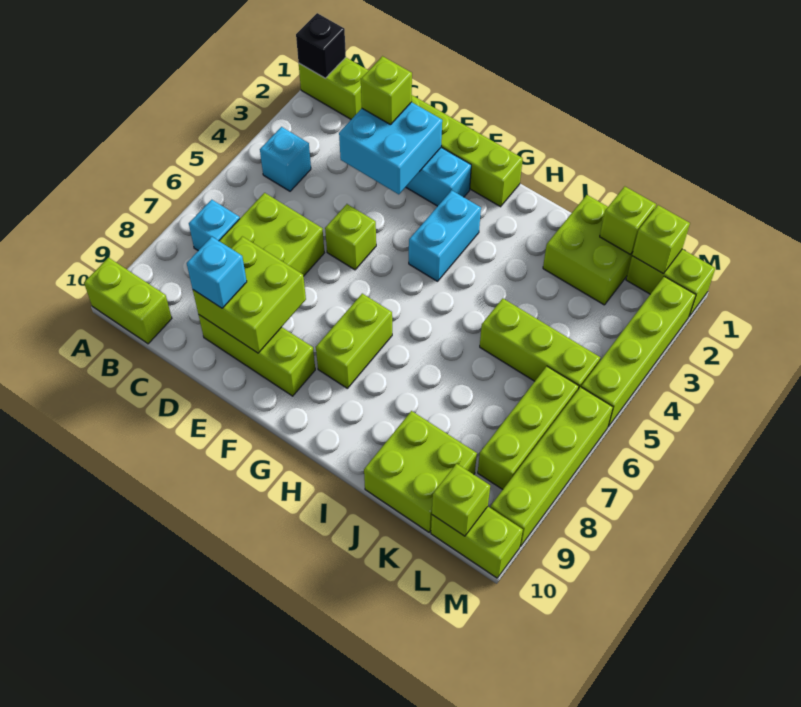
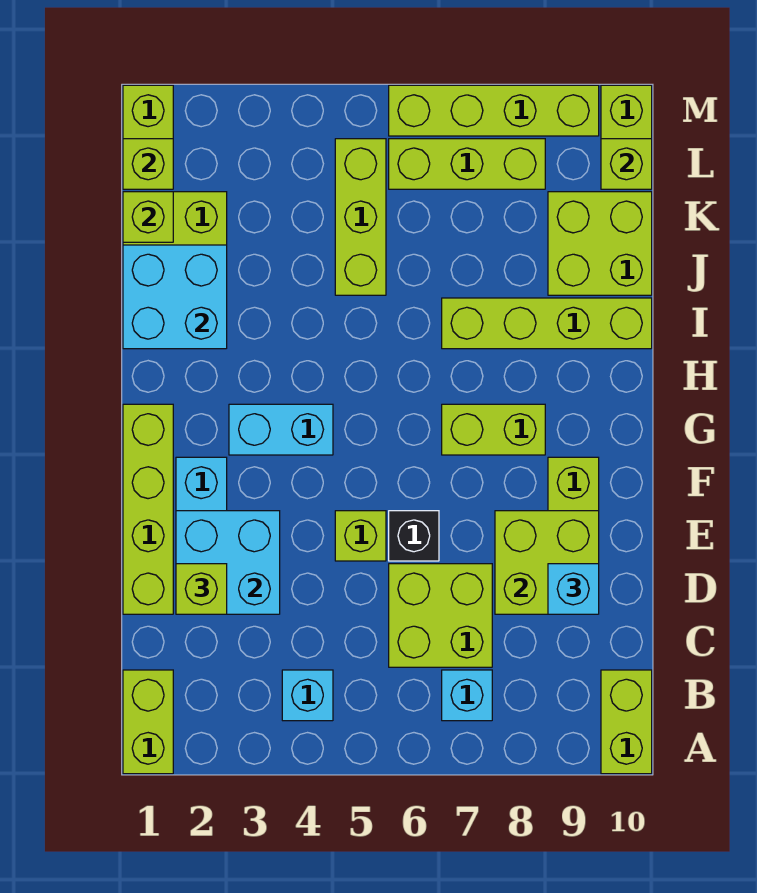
black brick A1 level 2 -> black brick E6 level 1
none -> cyan brick I1:J2 level 2
lime brick M2:M5 level 1 -> lime brick I7:I10 level 1

